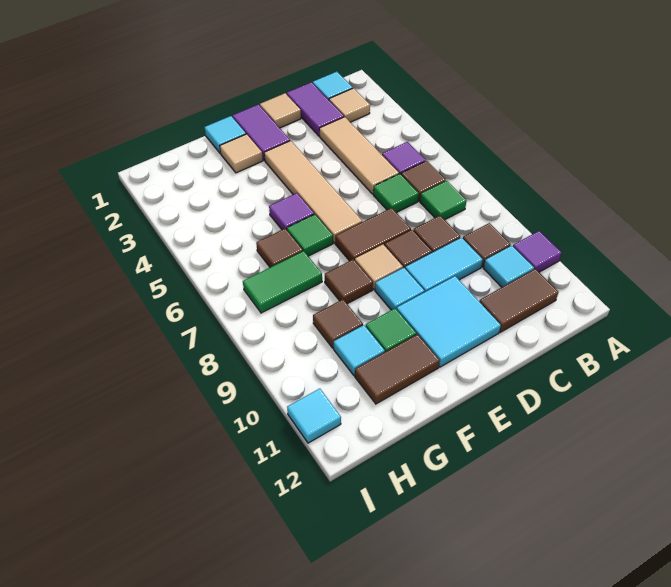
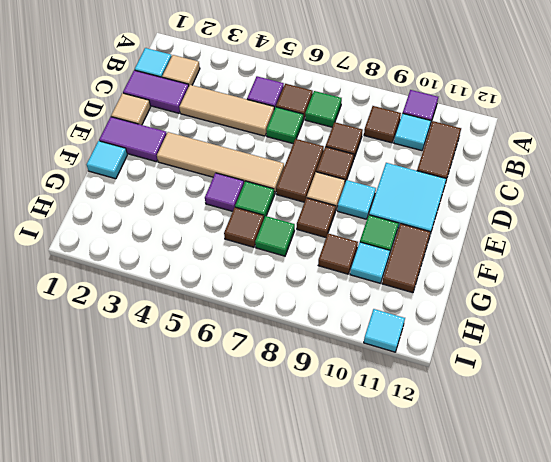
cyan tile C9:D9 level 1 -> none
tan tile F2 level 1 -> none
green tile G7:H7 level 1 -> green tile G7 level 1

